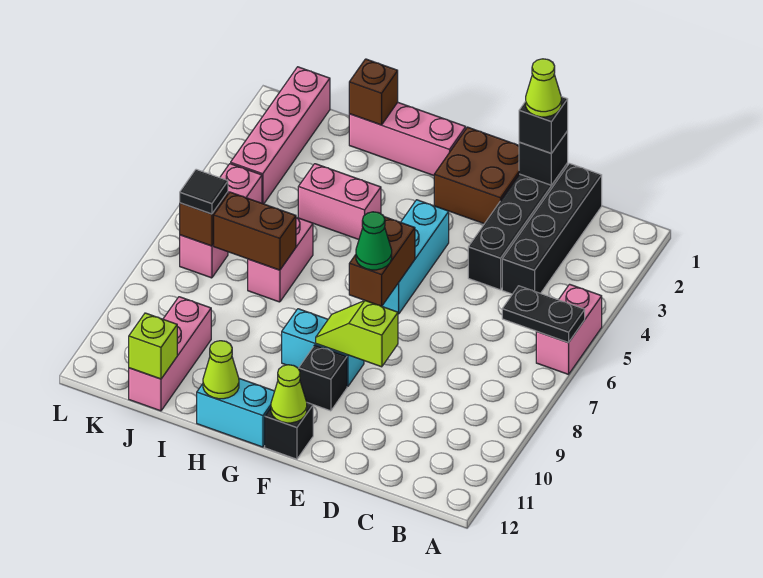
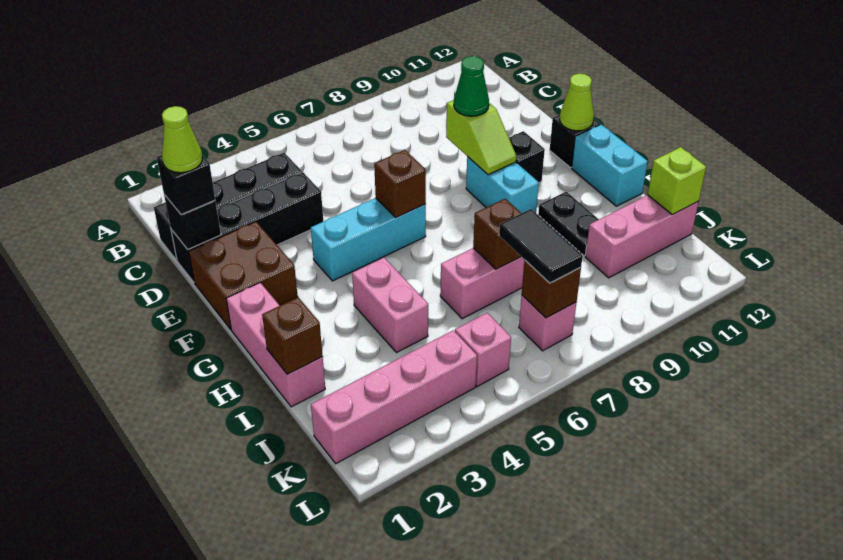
pink brick A5:A6 level 1 -> none
black plate A6:B6 level 2 -> black plate H10:I10 level 1
brown brick F6:F7 level 2 -> brown brick F6 level 2
green cone F7 level 3 -> green cone E9 level 3
lime cone H12 level 2 -> none
brown brick I7:J7 level 2 -> brown brick I7 level 2
black tile K7 level 3 -> black tile J7:K7 level 3

